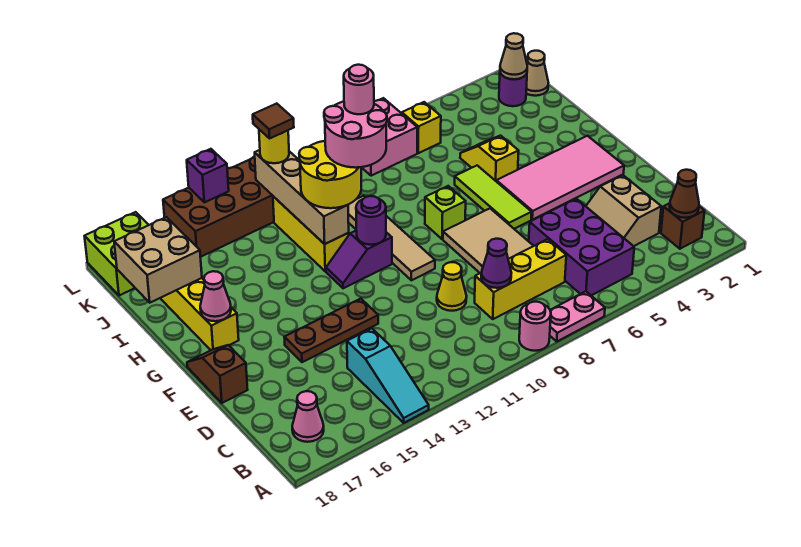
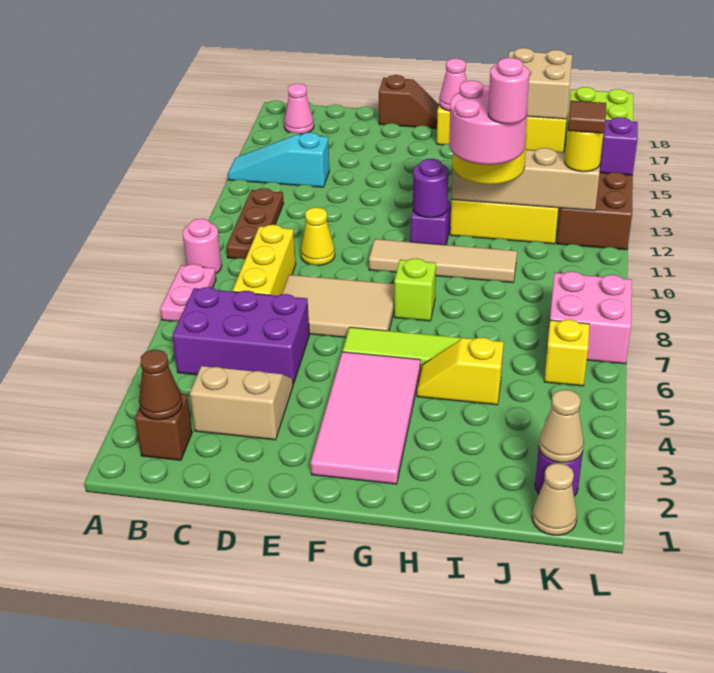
purple cone C9 level 2 -> none
brown plate E13:E15 level 1 -> brown plate B10:B12 level 1
yellow slope H5:I5 level 1 top H -> yellow slope H5:I5 level 1 top I

